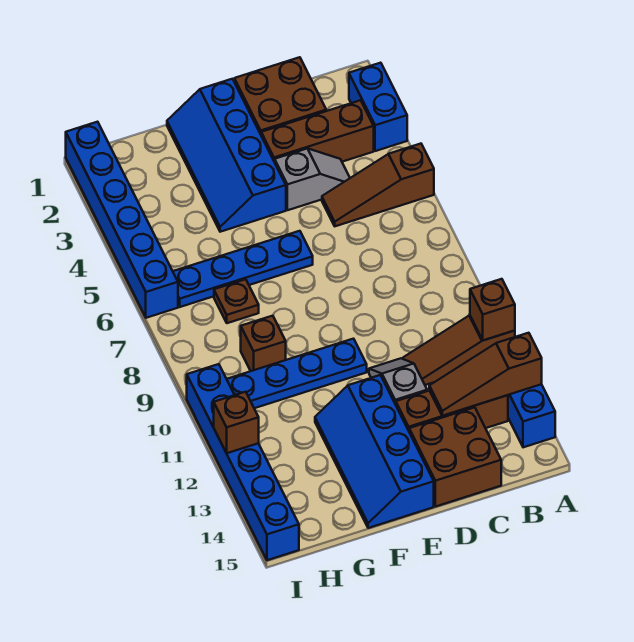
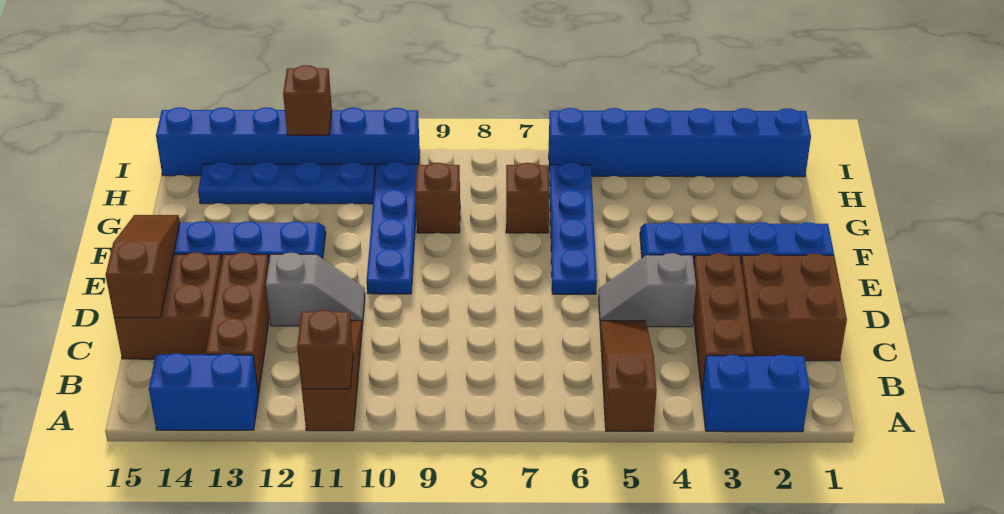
brown slope A13:C13 level 2 top A -> brown slope C15:E15 level 2 top C
grey slope C4:D4 level 1 top D -> grey slope D4:D5 level 1 top 4
brown plate G7 level 1 -> brown brick G7 level 1
none -> blue plate H11:H14 level 1

